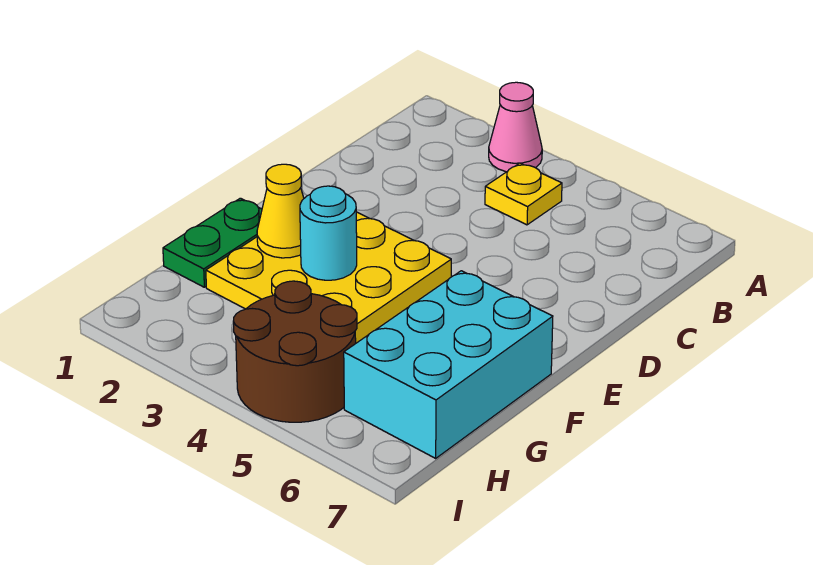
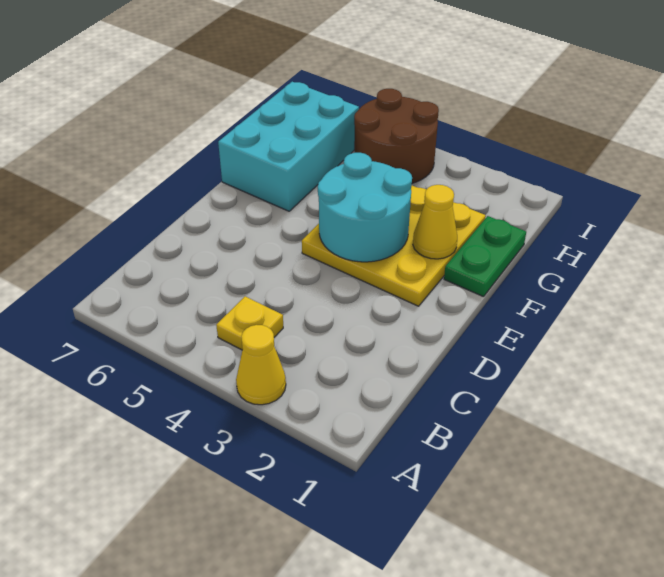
pink cone A3 level 1 -> yellow cone A3 level 1
cyan round brick F3 level 2 -> cyan round brick E3:F4 level 2

